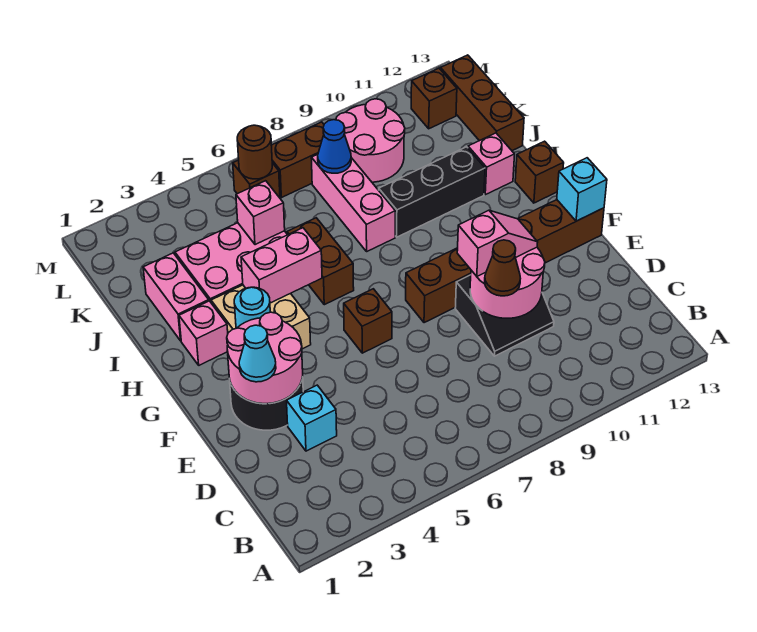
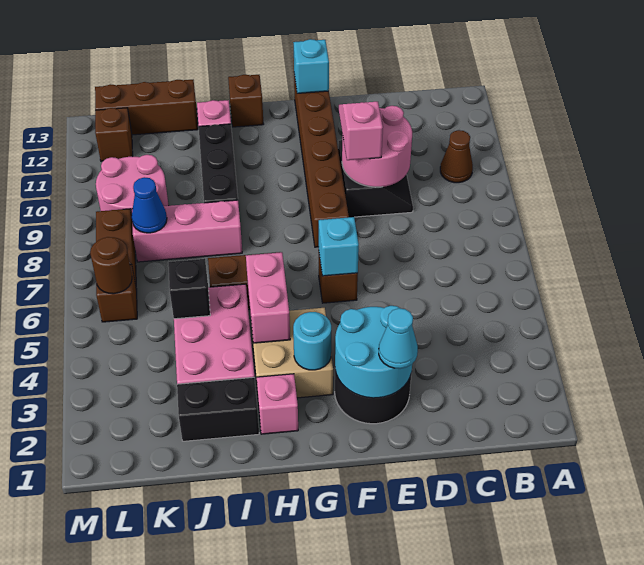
cyan brick D3 level 1 -> cyan brick F6 level 2
brown cone D9 level 3 -> brown cone B10 level 1
pink round brick E2:F3 level 2 -> cyan round brick E2:F3 level 2
pink brick I2:J2 level 1 -> black brick I2:J2 level 1
pink brick J5 level 2 -> black brick J5 level 2

